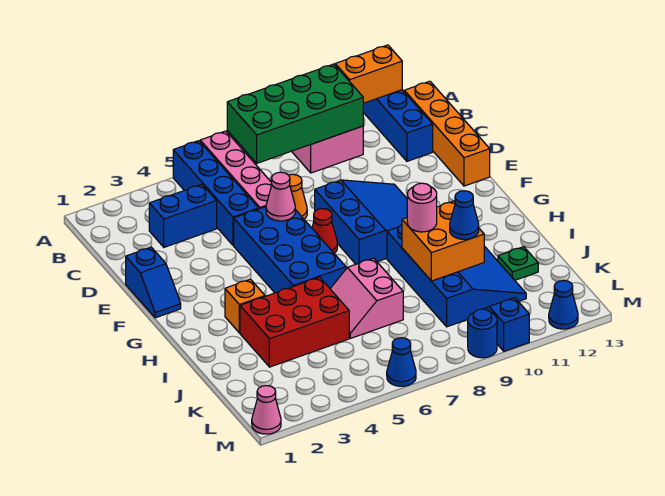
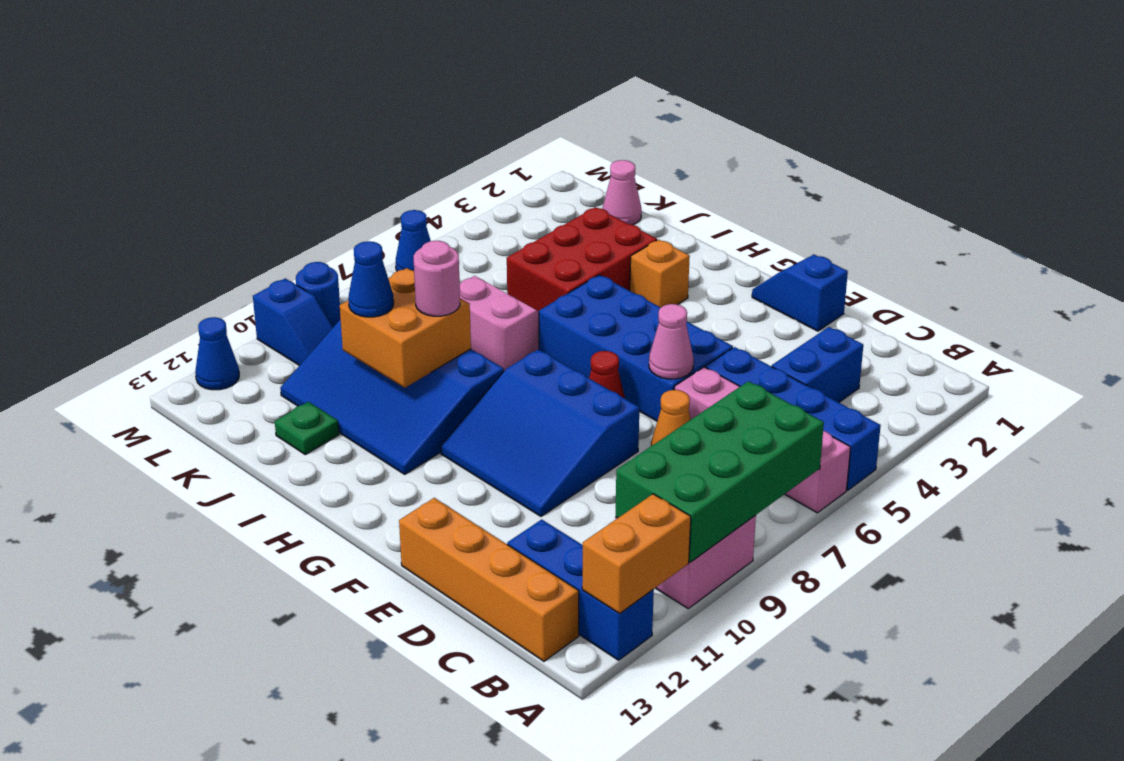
pink cone M1 level 1 -> pink cone K1 level 1

